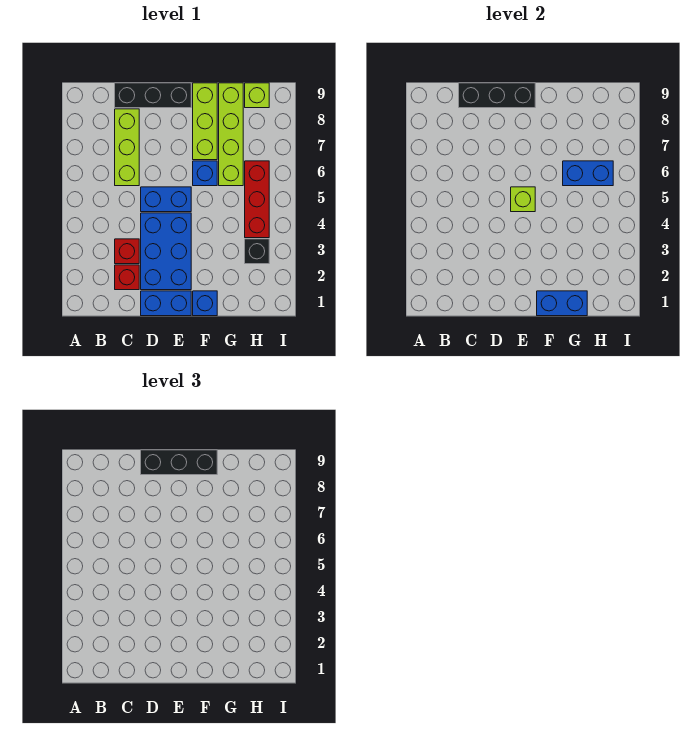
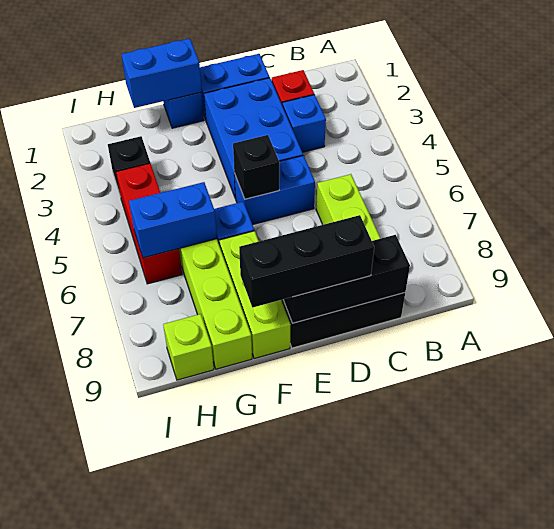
red brick C3 level 1 -> blue brick C3 level 1
lime brick E5 level 2 -> black brick E5 level 2

